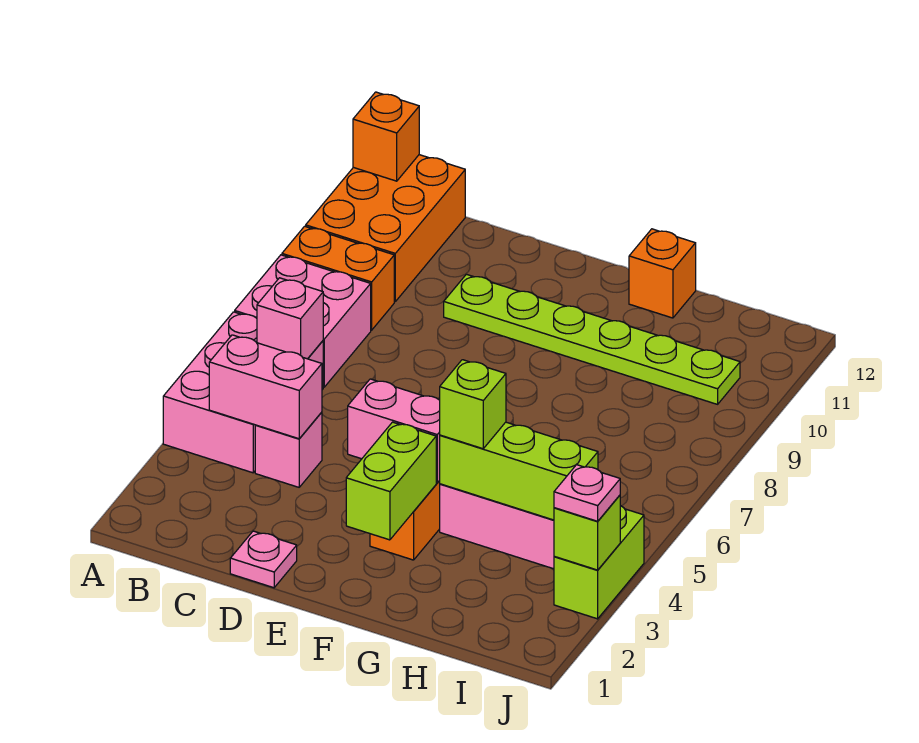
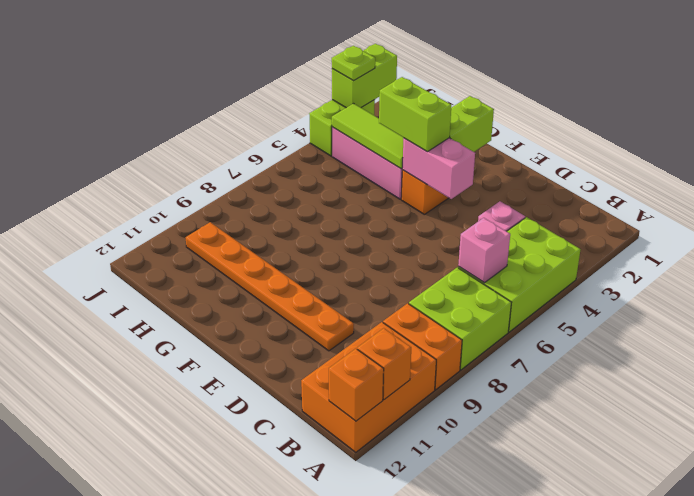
pink brick A4:B6 level 1 -> lime brick A4:B6 level 1
pink brick A7:B8 level 1 -> lime brick A7:B8 level 1
pink brick B4:C4 level 2 -> none
pink plate D1 level 1 -> none
lime plate D10:I10 level 1 -> orange plate D10:I10 level 1
lime brick G4:I4 level 2 -> lime tile G4:I4 level 2
lime brick G4 level 3 -> lime brick F4:G4 level 3
orange brick G12 level 1 -> orange brick A11 level 2
lime brick J3 level 2 -> lime brick J2:J3 level 2
pink plate J3 level 3 -> lime plate J3 level 3

